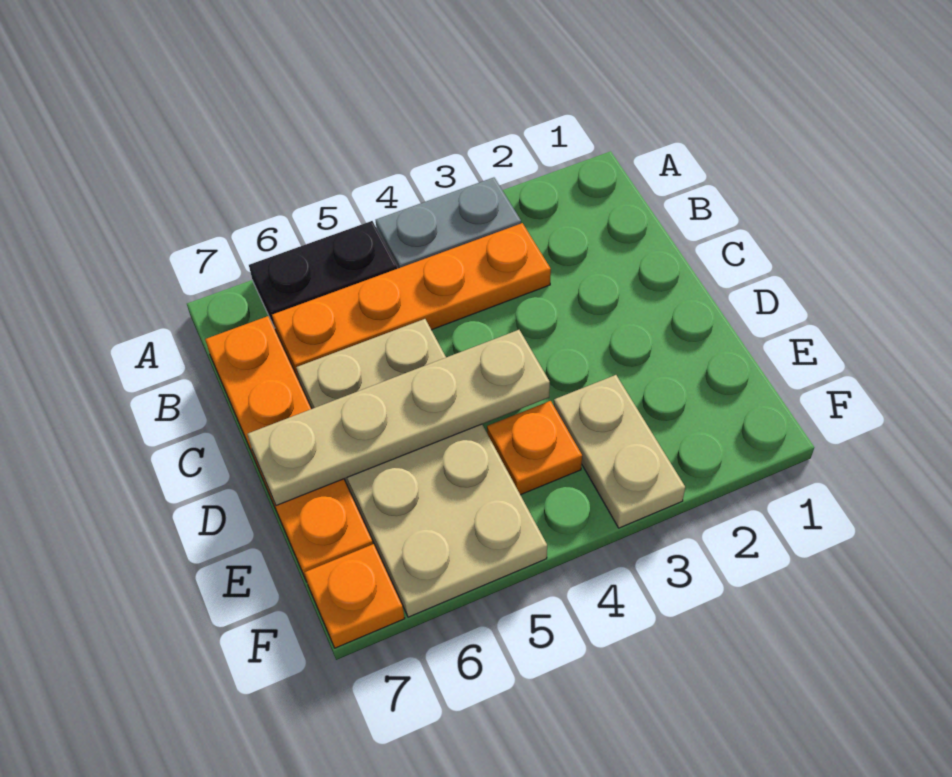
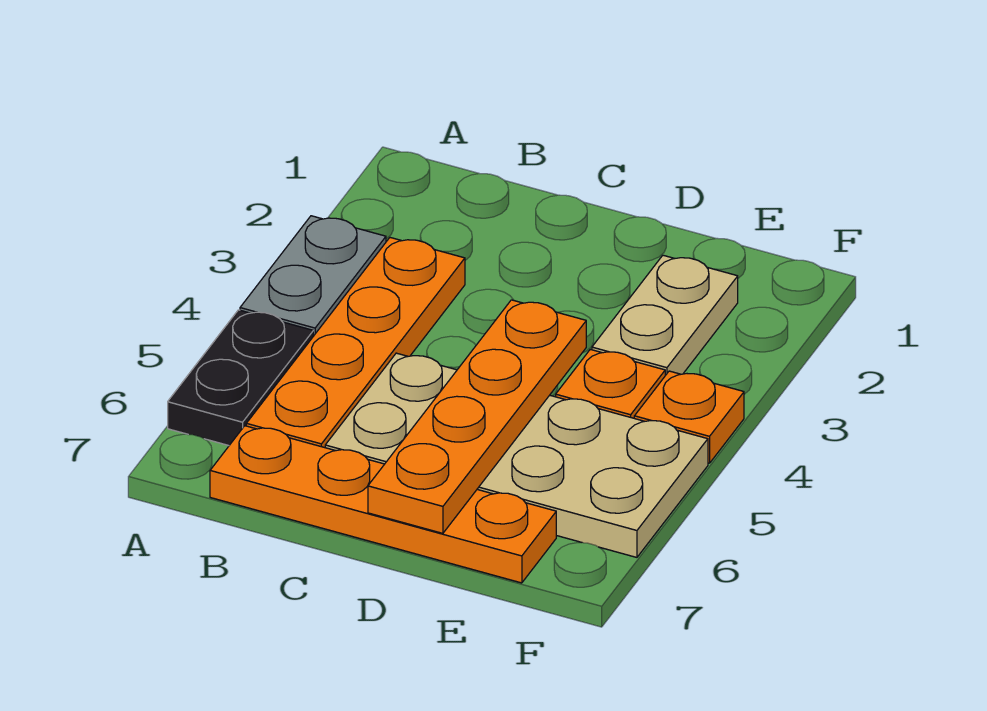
tan plate D4:D7 level 2 -> orange plate D4:D7 level 2
tan plate E3:F3 level 1 -> tan plate E2:E3 level 1
orange plate F7 level 1 -> orange plate F4 level 1

